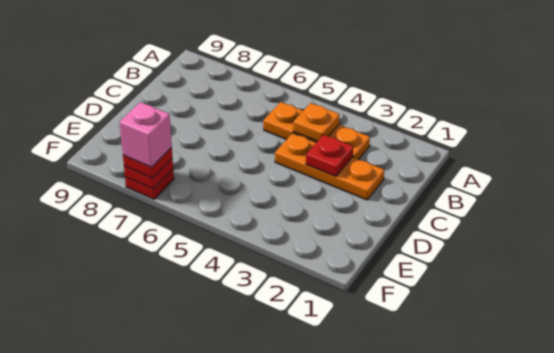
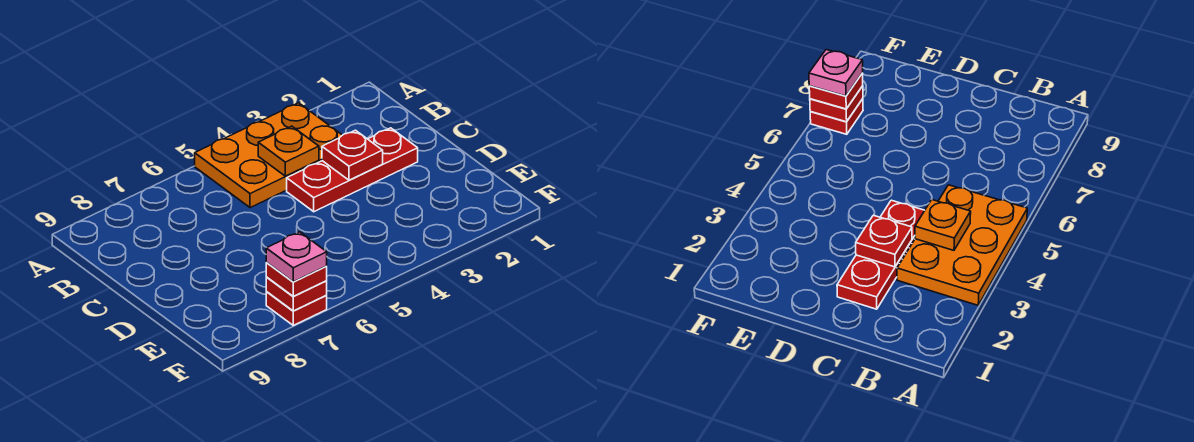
orange plate B3:B5 level 1 -> orange plate A3:B5 level 1
orange plate C2:C4 level 1 -> red plate C2:C4 level 1
pink brick F7 level 4 -> pink plate F7 level 4

